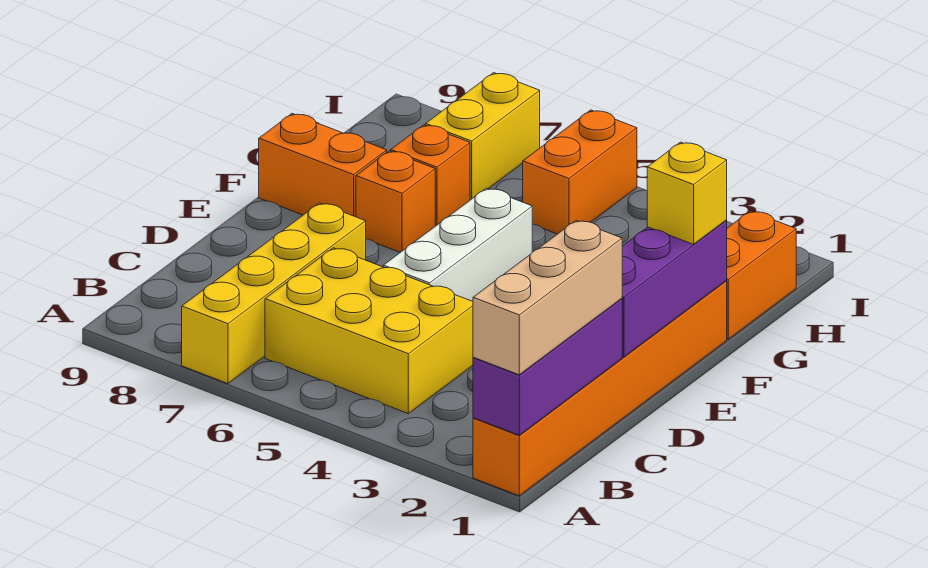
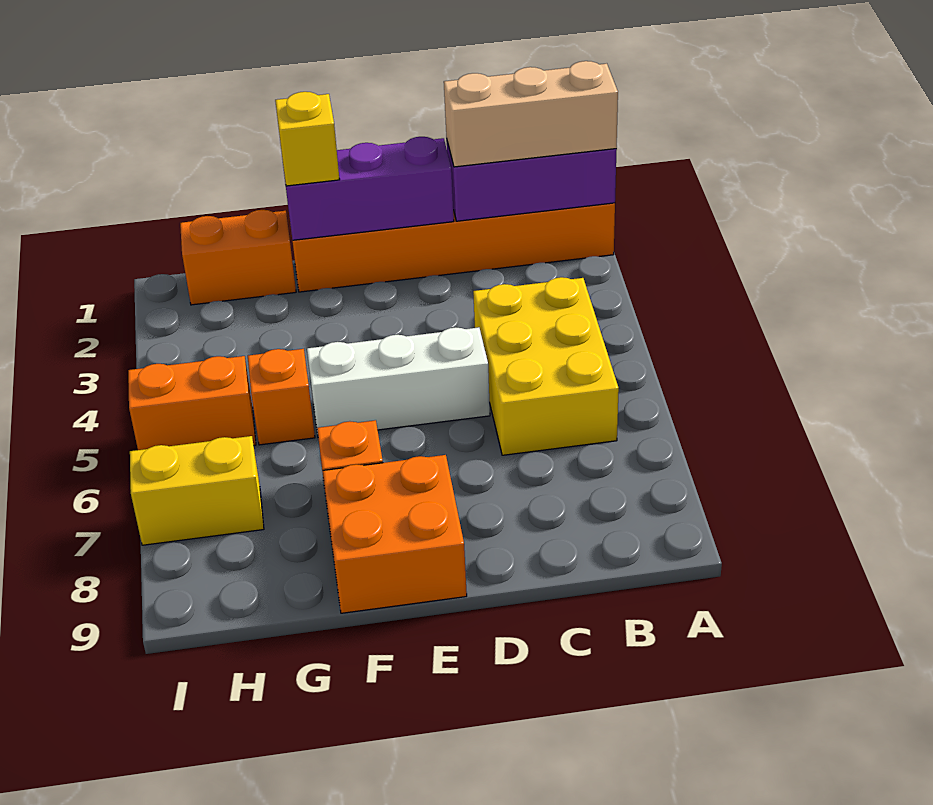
yellow brick A7:D7 level 1 -> none
orange brick F8:F9 level 1 -> orange brick E8:F9 level 1
orange brick G7 level 1 -> orange brick G5 level 1

